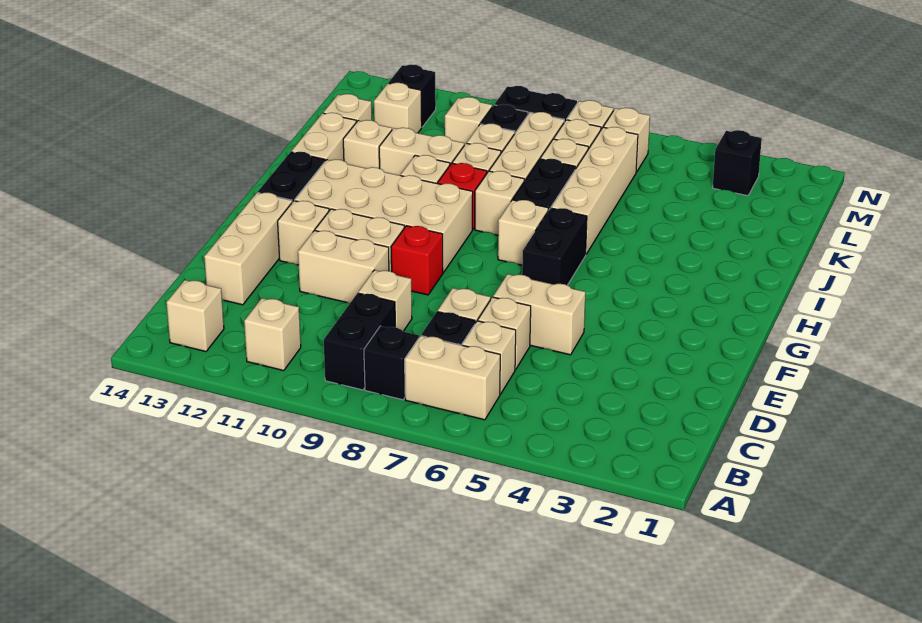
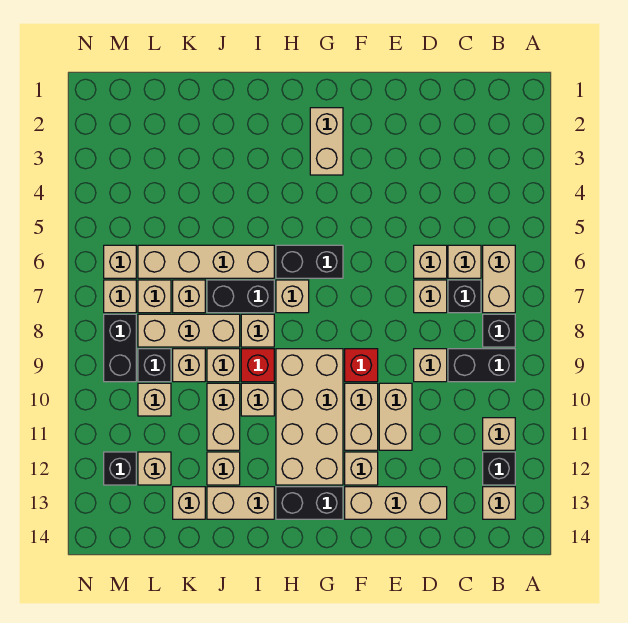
tan brick E5:E6 level 1 -> tan brick G2:G3 level 1
black brick M3 level 1 -> black brick B12 level 1

